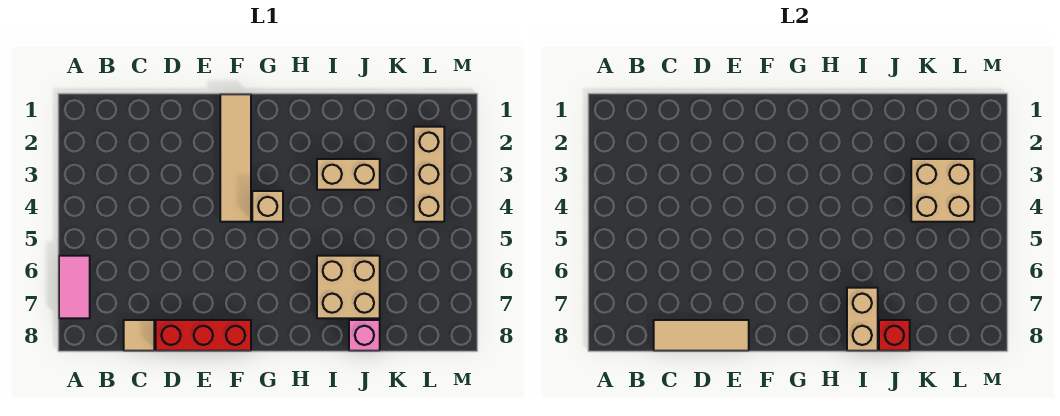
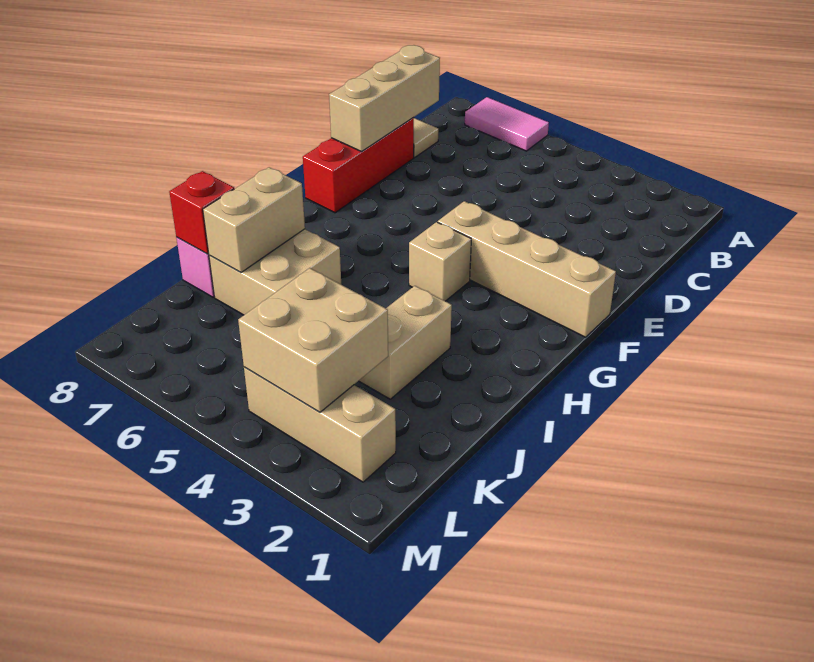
tan tile C8:E8 level 2 -> tan brick C8:E8 level 2
tan tile F1:F4 level 1 -> tan brick F1:F4 level 1
tan brick I7:I8 level 2 -> tan brick I7:J7 level 2

